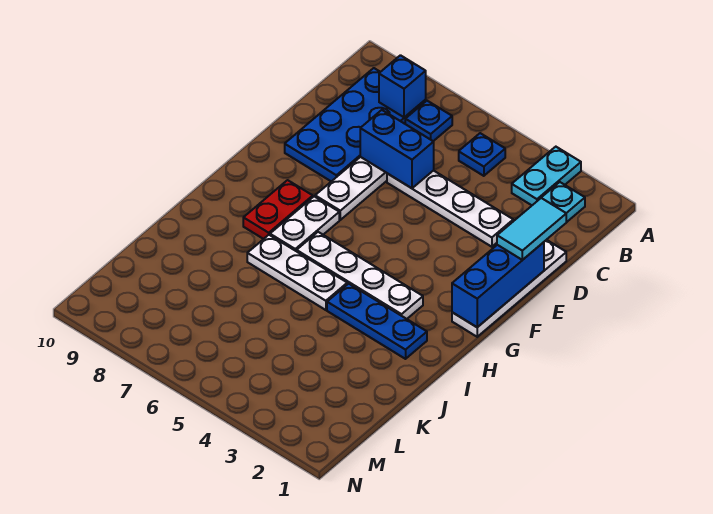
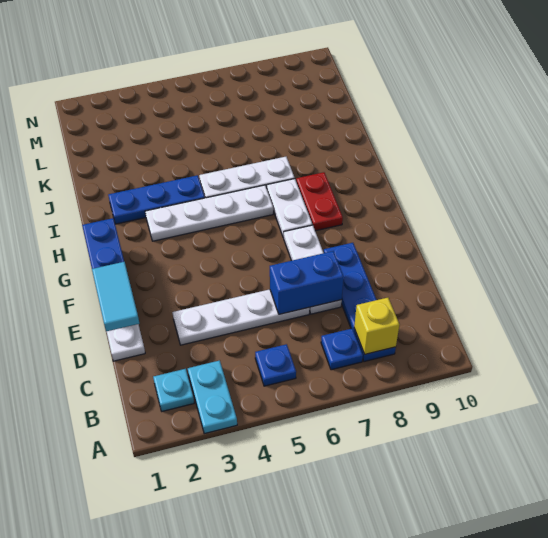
blue plate B8:E9 level 1 -> blue plate B8:E8 level 1
blue brick B8 level 2 -> yellow brick B8 level 2

